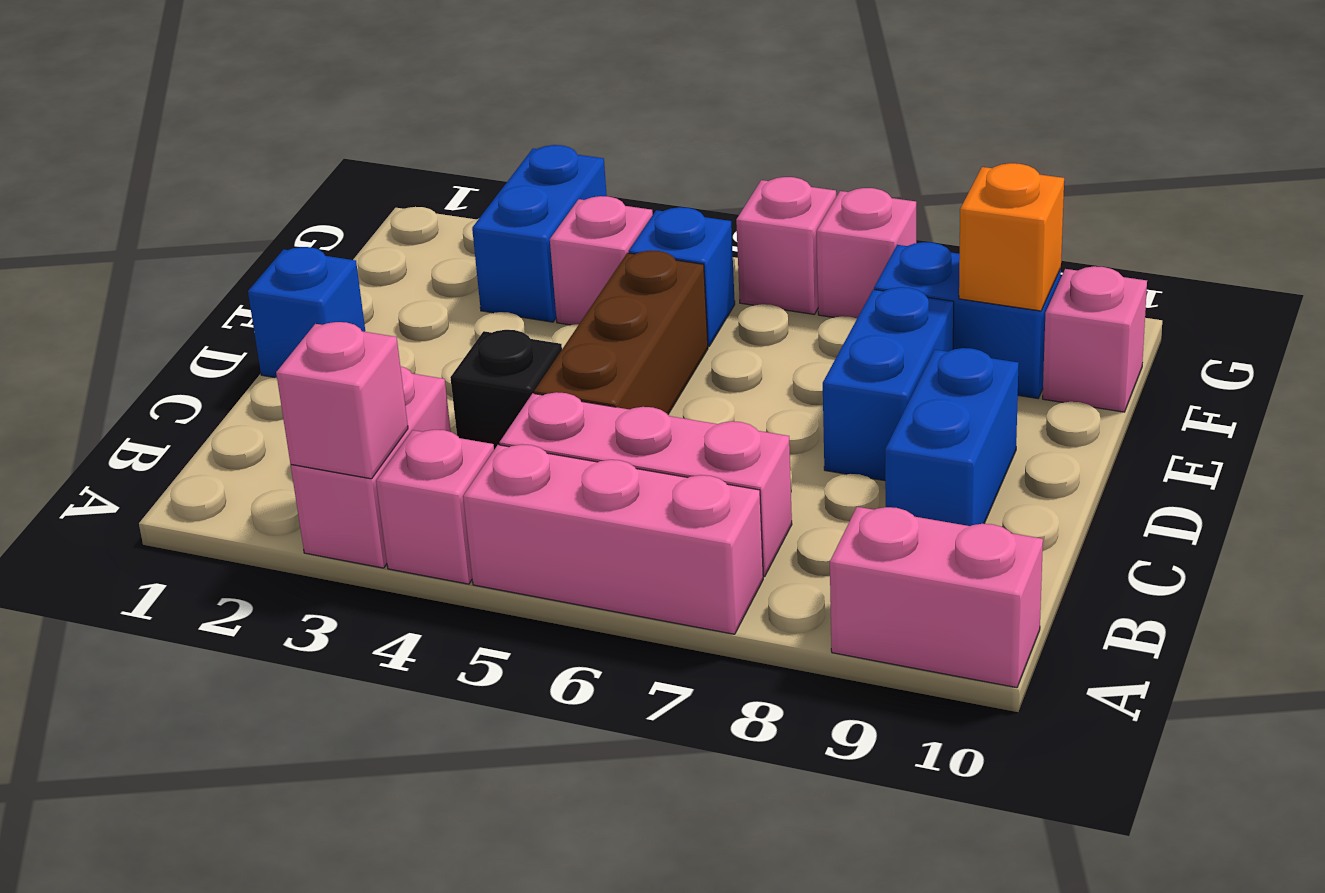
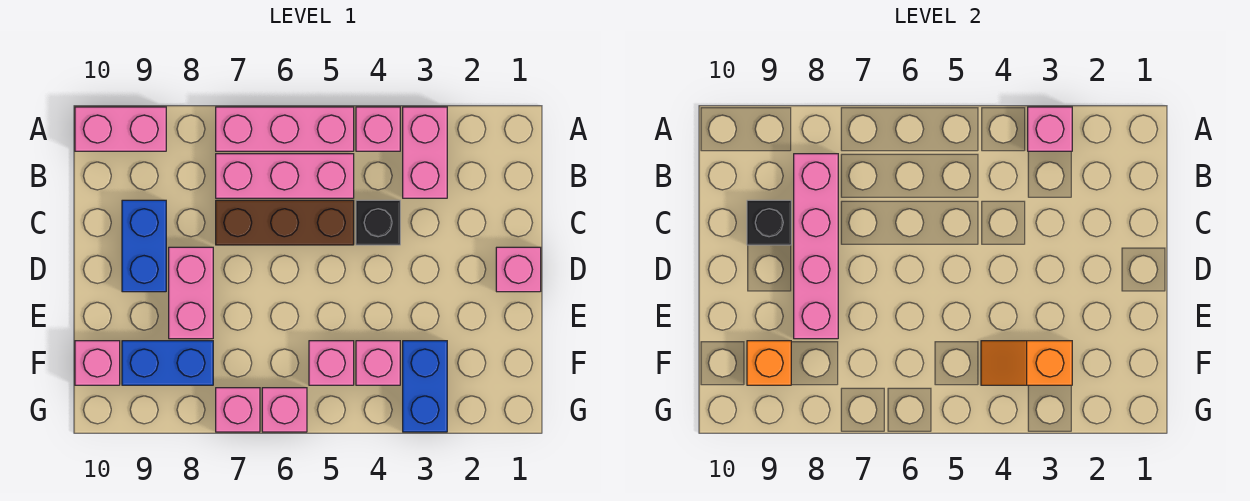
none -> pink brick B8:E8 level 2
brown brick C5:E5 level 1 -> brown brick C5:C7 level 1
none -> black brick C9 level 2
blue brick D1 level 1 -> pink brick D1 level 1
blue brick D8:E8 level 1 -> pink brick D8:E8 level 1
none -> orange slope F3:F4 level 2 top 3
blue brick F5 level 1 -> pink brick F5 level 1

